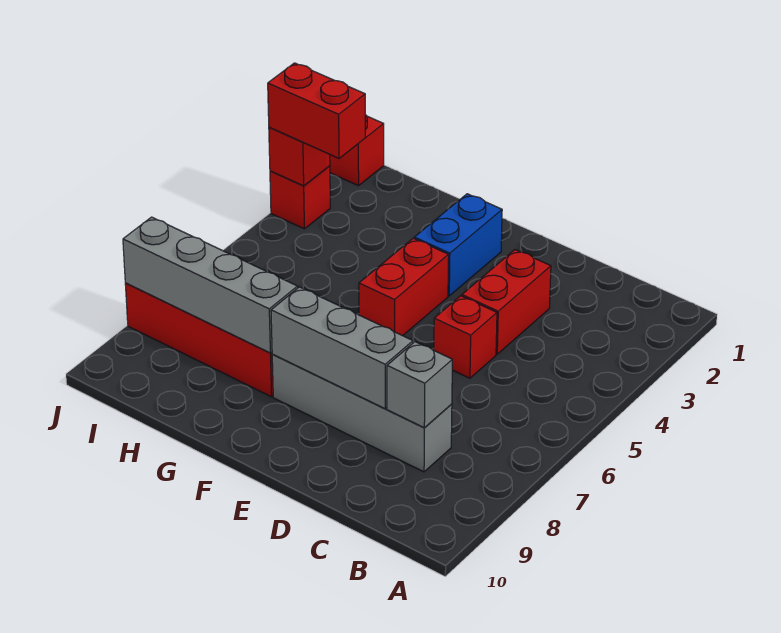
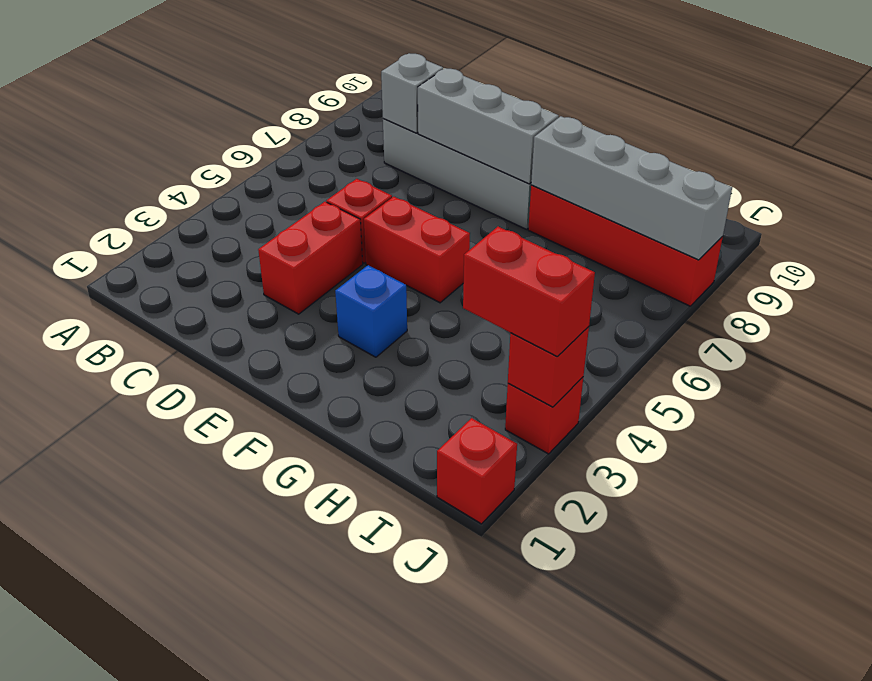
blue brick F2:F3 level 1 -> blue brick F3 level 1
red brick F4:F5 level 1 -> red brick E5:F5 level 1

